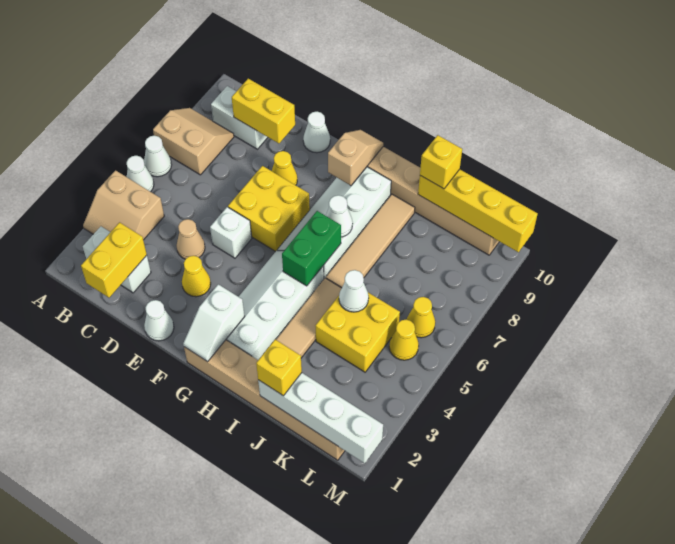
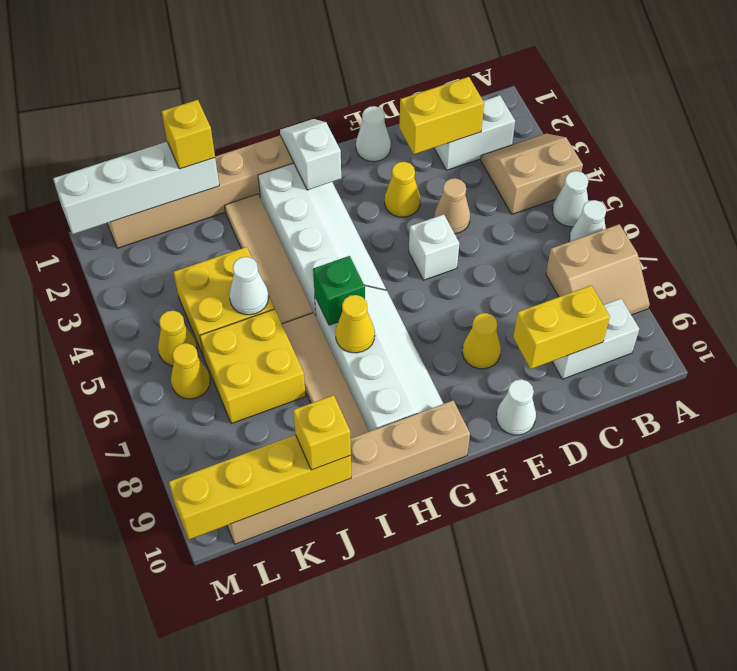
yellow brick C1:C2 level 2 -> yellow brick C2:D2 level 2
yellow brick E6:F7 level 1 -> yellow brick J6:K7 level 1
tan slope G9:G10 level 2 top 9 -> none
green brick H5:H6 level 2 -> green brick H6 level 2
white cone H7 level 2 -> yellow cone H7 level 2

